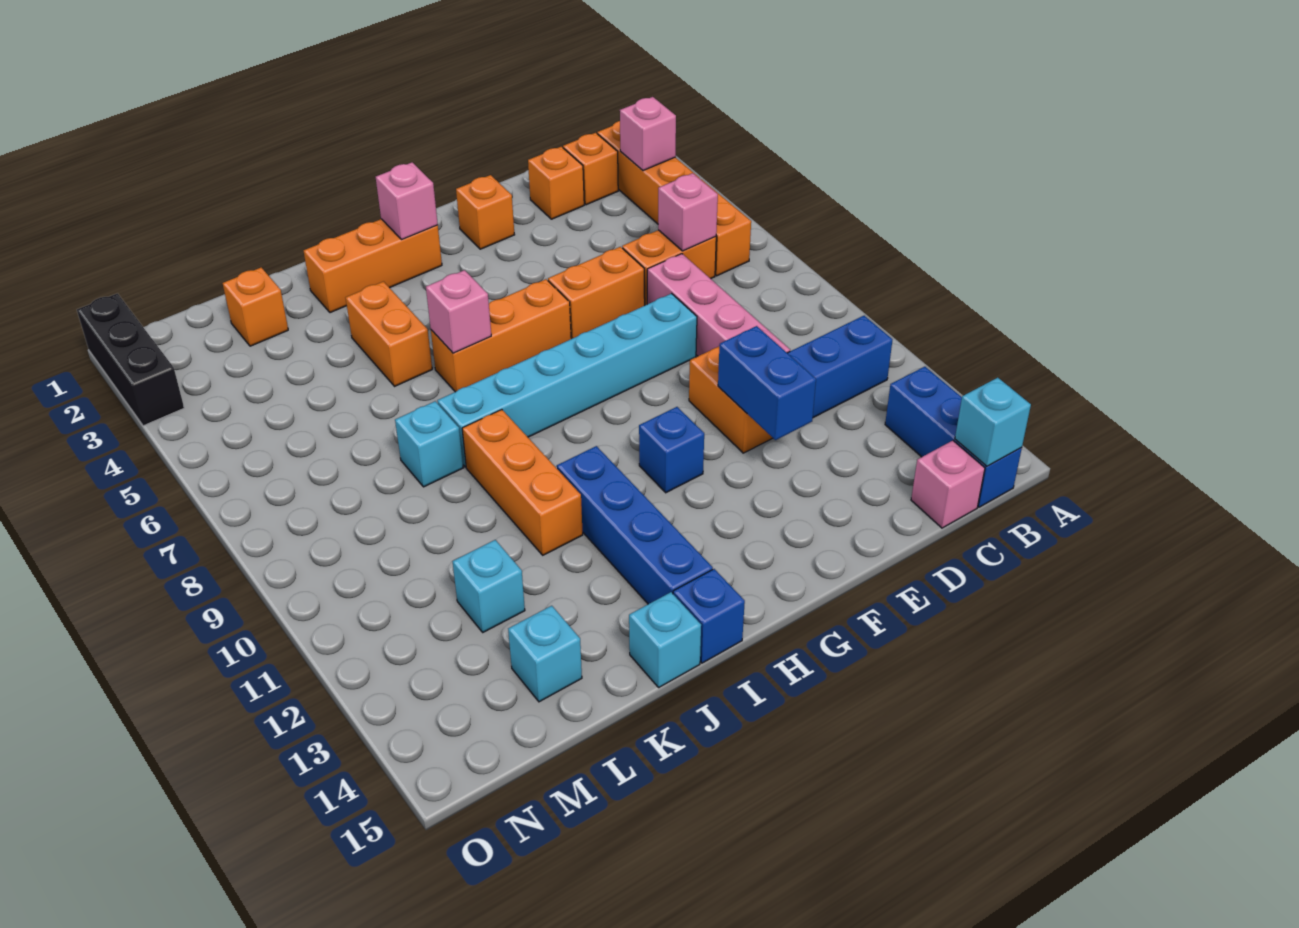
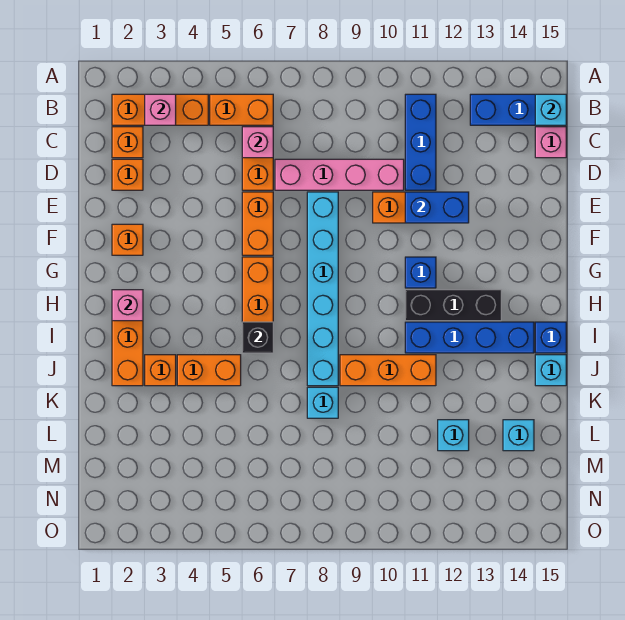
pink brick I6 level 2 -> black brick I6 level 2
orange brick L2 level 1 -> orange brick J3 level 1
black brick O1:O3 level 1 -> black brick H11:H13 level 1

